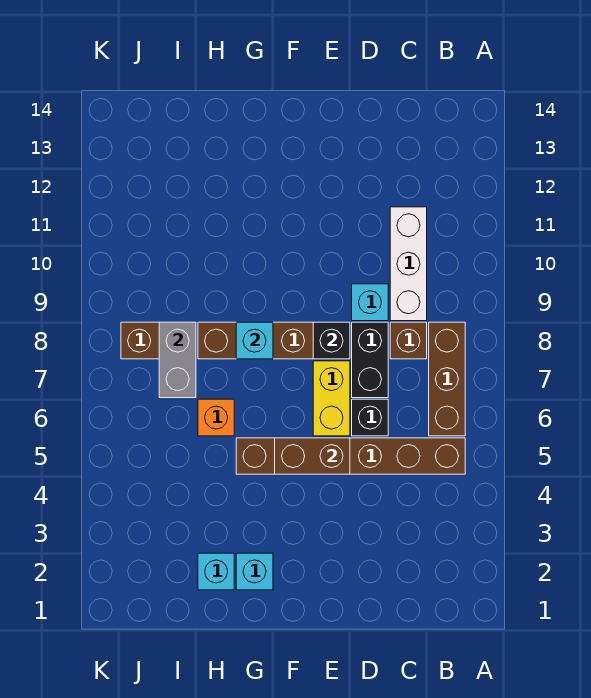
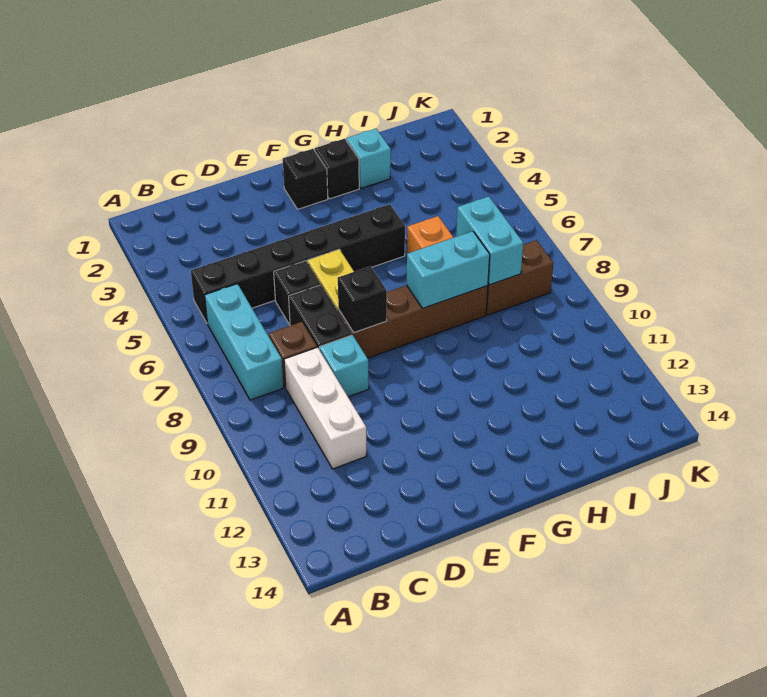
brown brick B5:G5 level 1 -> black brick B5:G5 level 1
brown brick B6:B8 level 1 -> cyan brick B6:B8 level 1
brown brick E5:F5 level 2 -> none
none -> black brick F2 level 1
cyan brick G2 level 1 -> black brick G2 level 1
cyan brick G8 level 2 -> cyan brick G8:H8 level 2
grey brick I7:I8 level 2 -> cyan brick I7:I8 level 2

